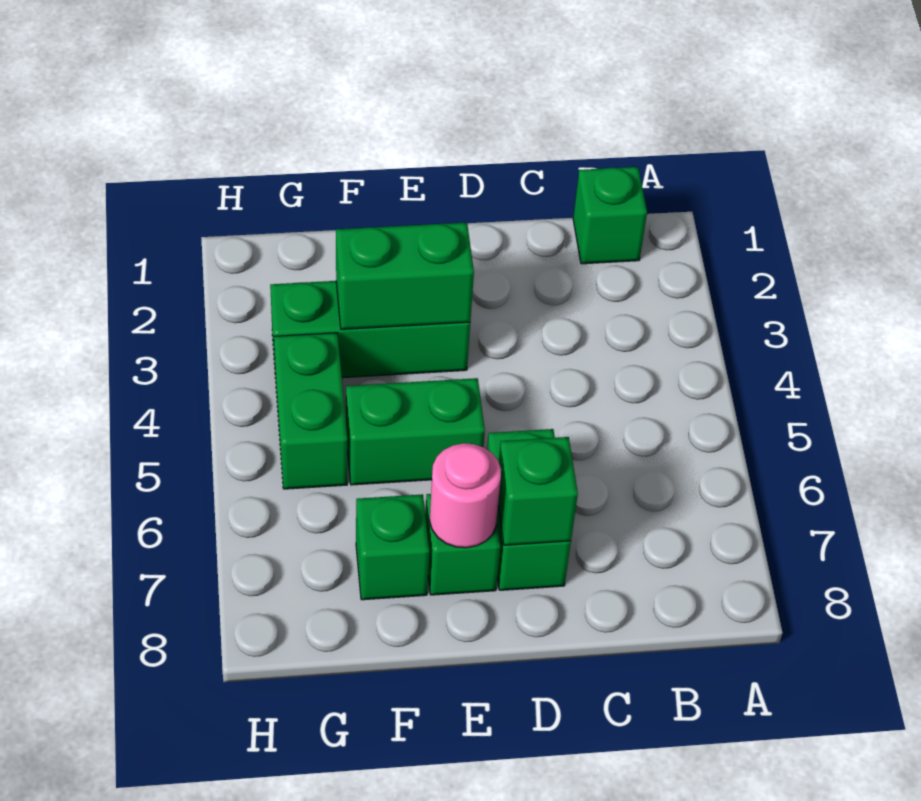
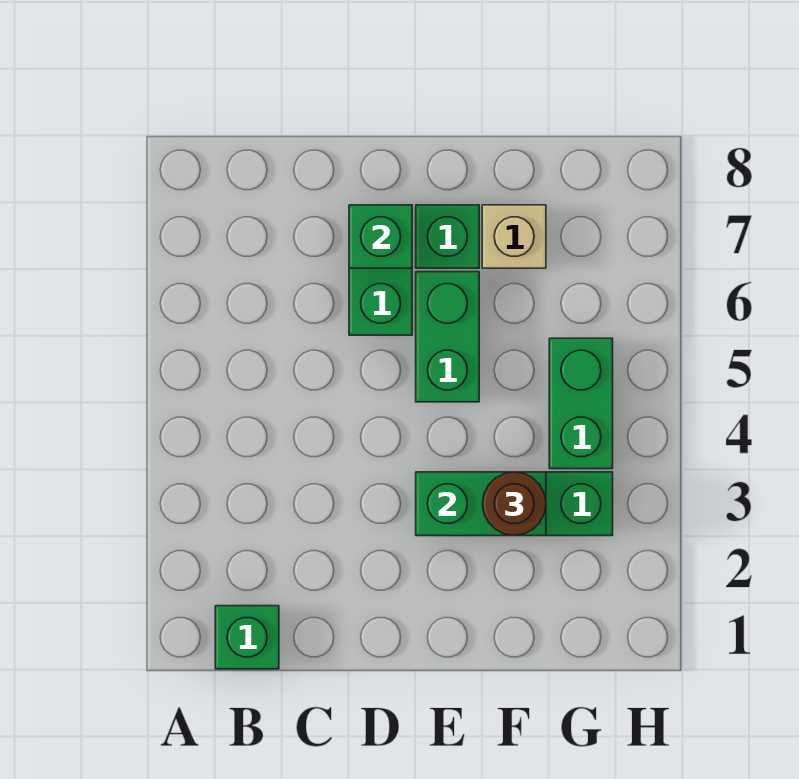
green brick E5:F5 level 1 -> green brick E5:E6 level 1
pink round brick E7 level 2 -> none
none -> brown round brick F3 level 3
green brick F7 level 1 -> tan brick F7 level 1

